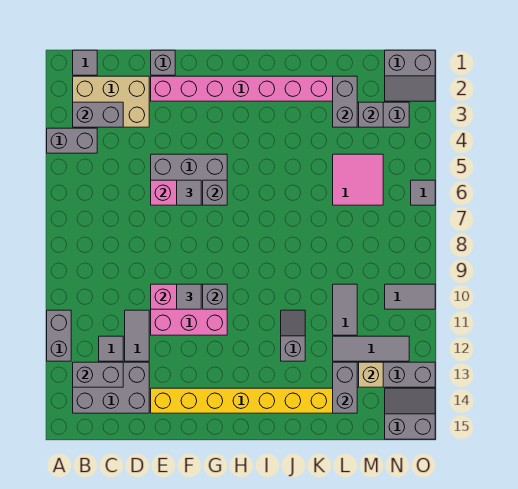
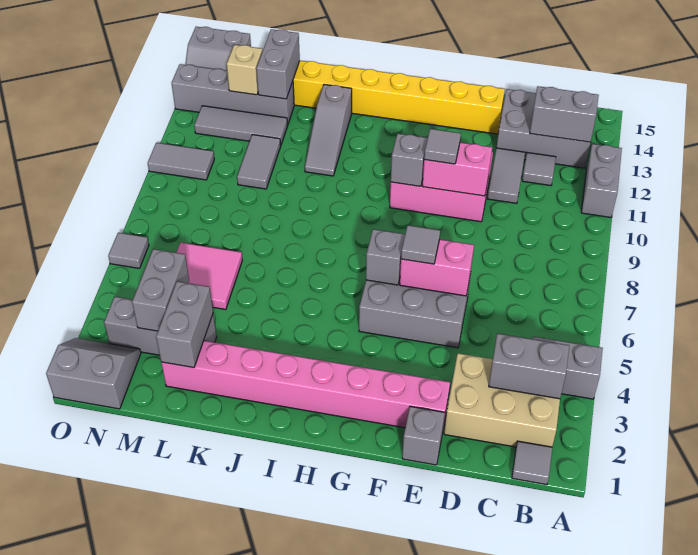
grey slope J11:J12 level 1 top 12 -> grey slope J11:J13 level 1 top 13
grey brick M3 level 2 -> grey brick M3:M4 level 2

